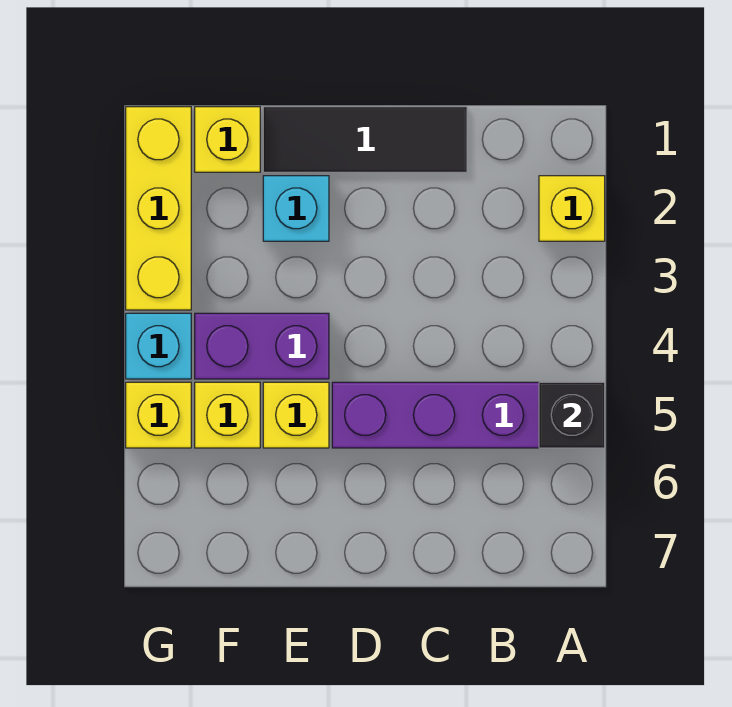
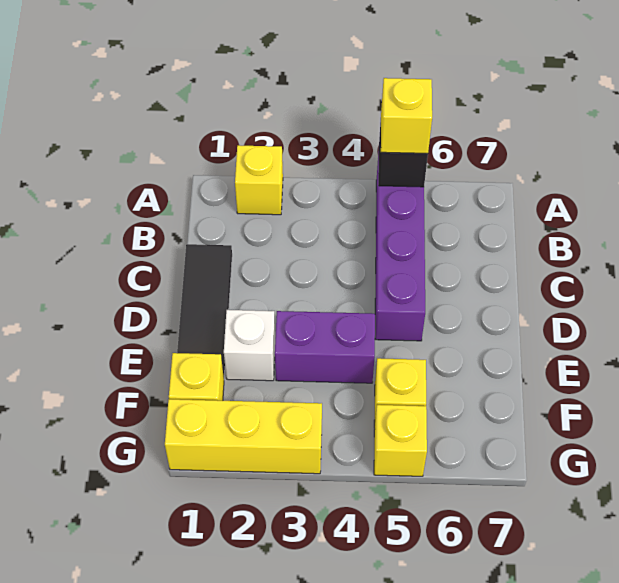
cyan brick E2 level 1 -> white brick E2 level 1
purple brick E4:F4 level 1 -> purple brick E3:E4 level 1
yellow brick E5 level 1 -> yellow brick A5 level 3
cyan brick G4 level 1 -> none

